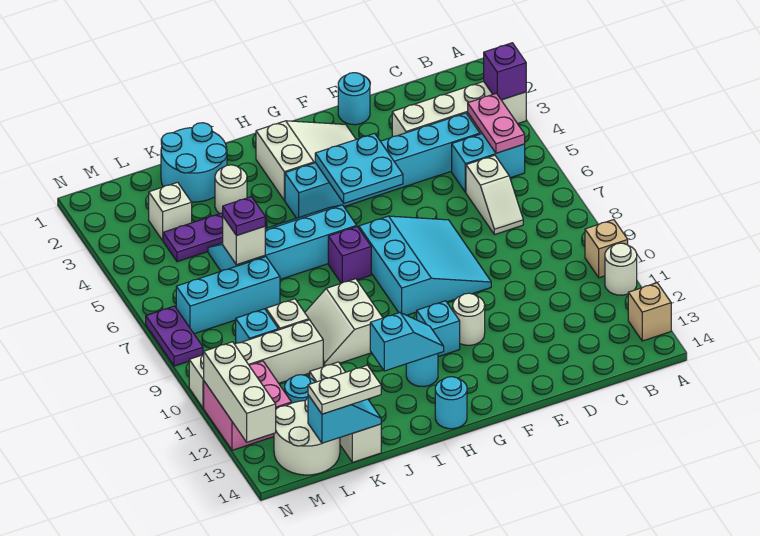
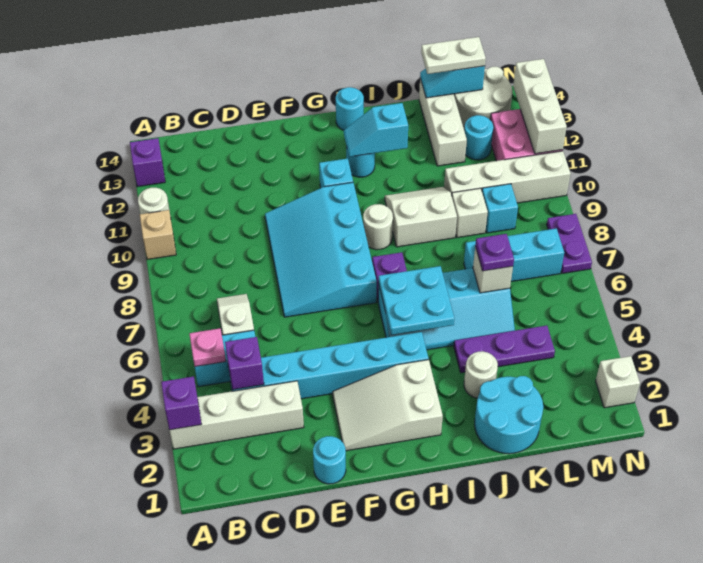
tan brick A13 level 1 -> purple brick A13 level 1
pink plate B4:B5 level 2 -> pink plate B5 level 2
none -> purple brick C4 level 2
cyan slope E7:G9 level 1 top G -> cyan slope E7:G10 level 1 top G
cyan plate F4:G5 level 2 -> cyan plate H5:I6 level 2
white round brick F11 level 1 -> white round brick H9 level 1
white slope I9:J10 level 1 top I -> white slope I9:J10 level 1 top 9
white brick L3 level 1 -> white brick N2 level 1

